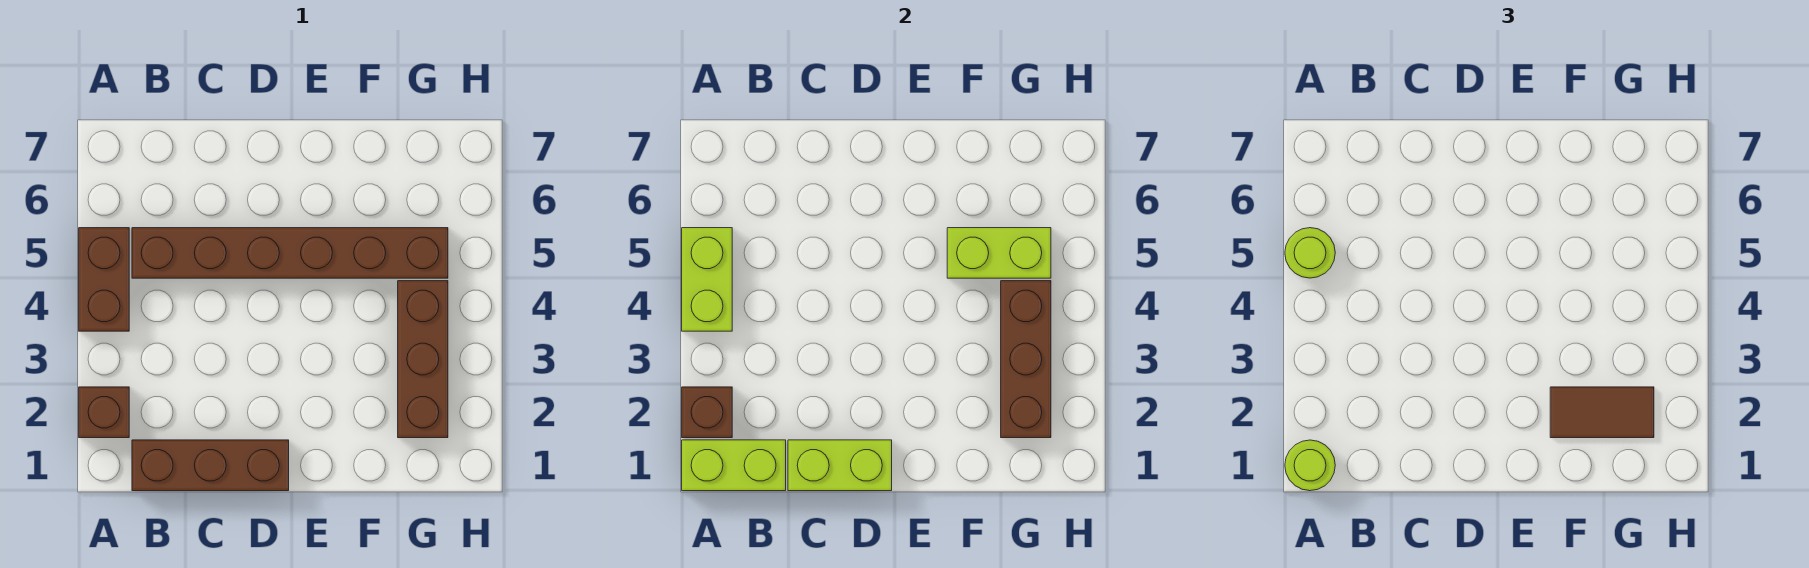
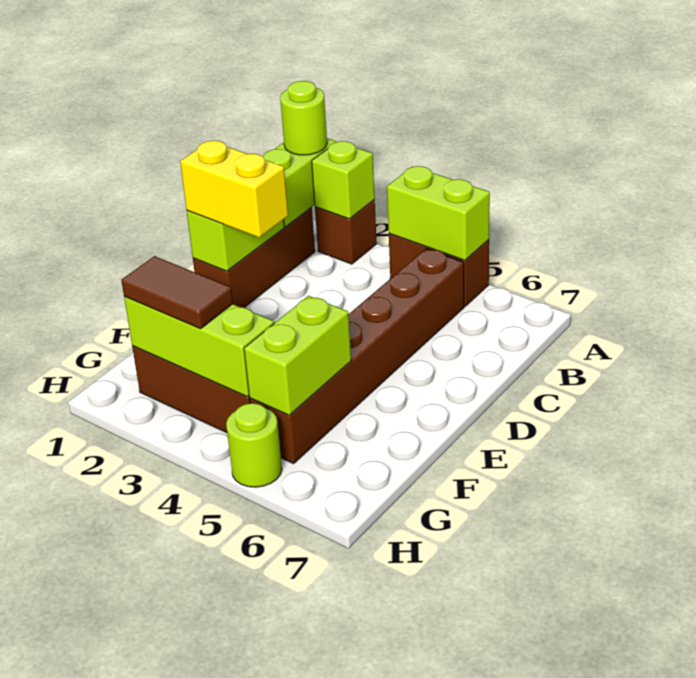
brown brick A2 level 2 -> lime brick A2 level 2
lime round brick A5 level 3 -> lime round brick H5 level 1
none -> yellow brick D1:D2 level 3
brown tile F2:G2 level 3 -> brown tile G2:G3 level 3
brown brick G2:G4 level 2 -> lime brick G2:G4 level 2

